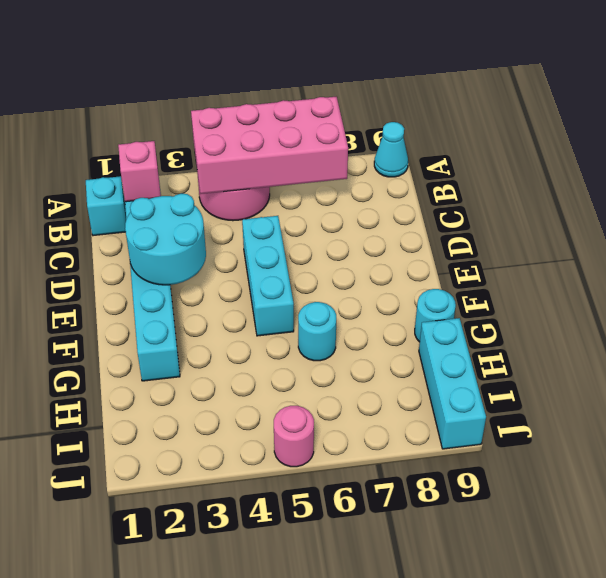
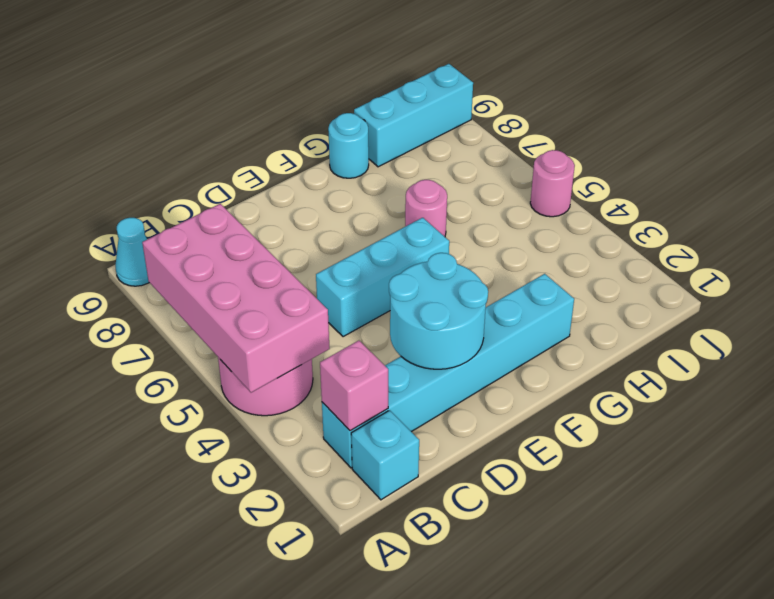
cyan round brick G6 level 1 -> pink round brick G6 level 1

